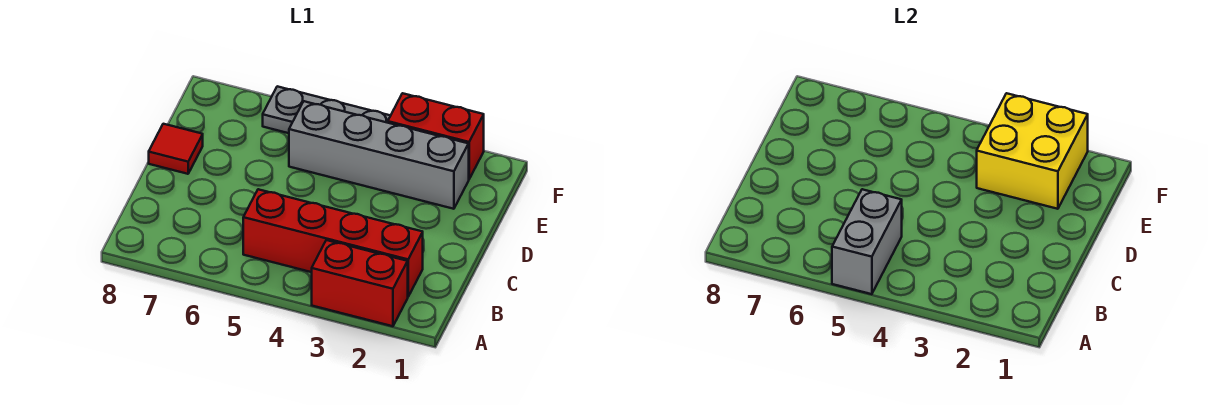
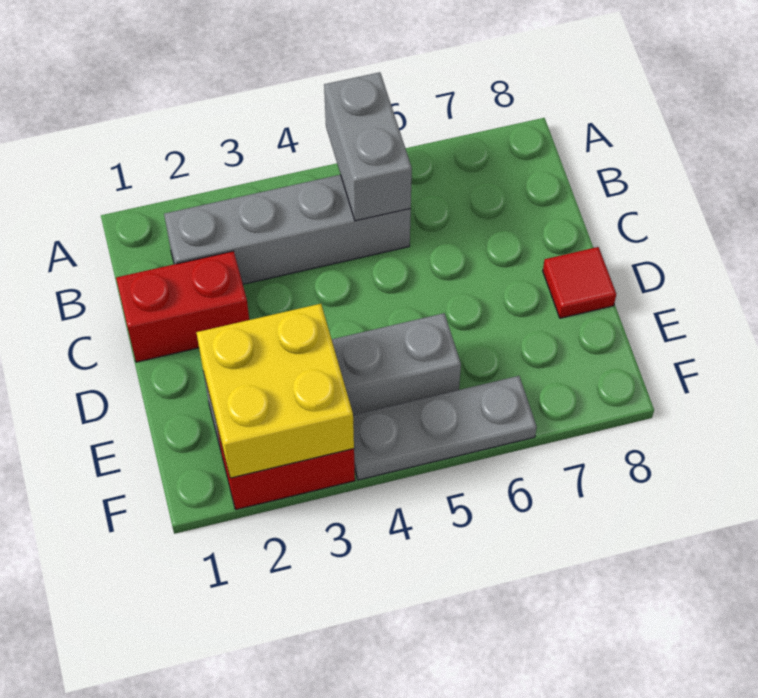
red brick A2:A3 level 1 -> red brick C1:C2 level 1
red brick B2:B5 level 1 -> grey brick B2:B5 level 1

